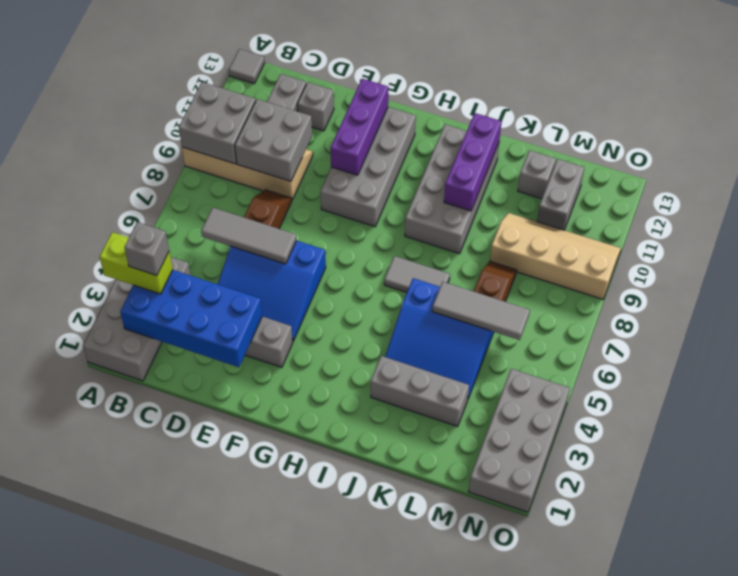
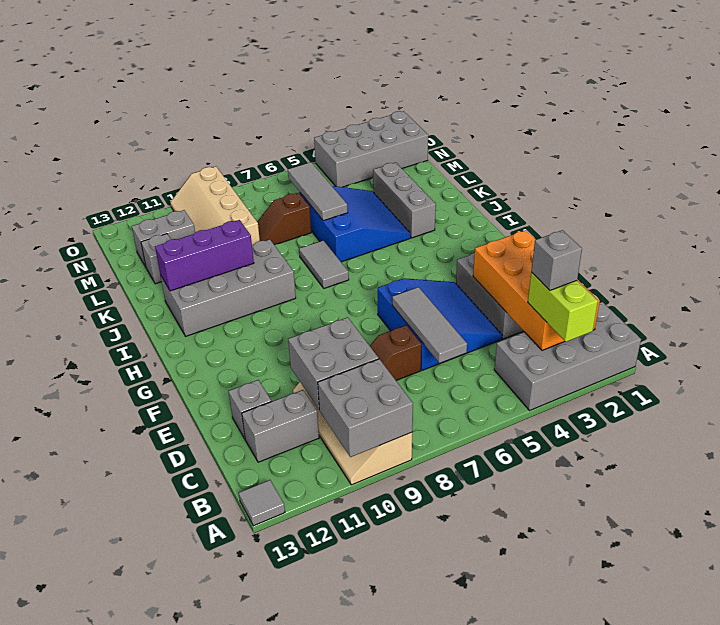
blue brick B2:E3 level 2 -> orange brick B2:E3 level 2
grey brick F9:G12 level 1 -> none
purple brick F10:F12 level 2 -> none

